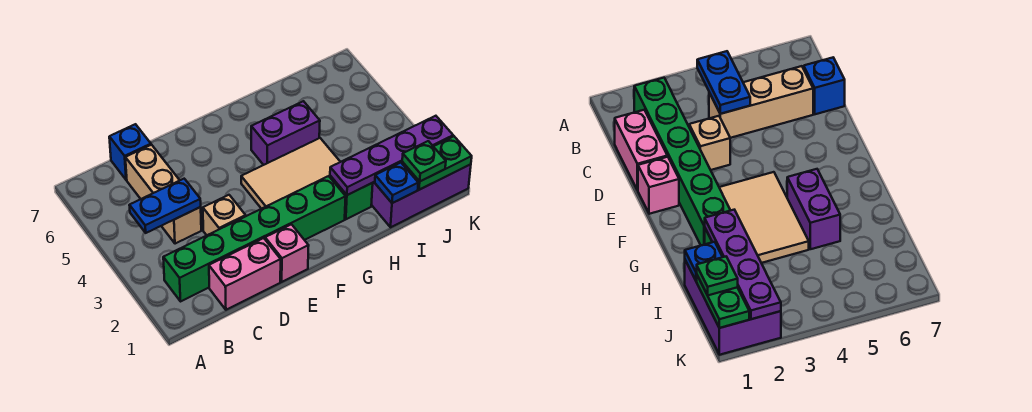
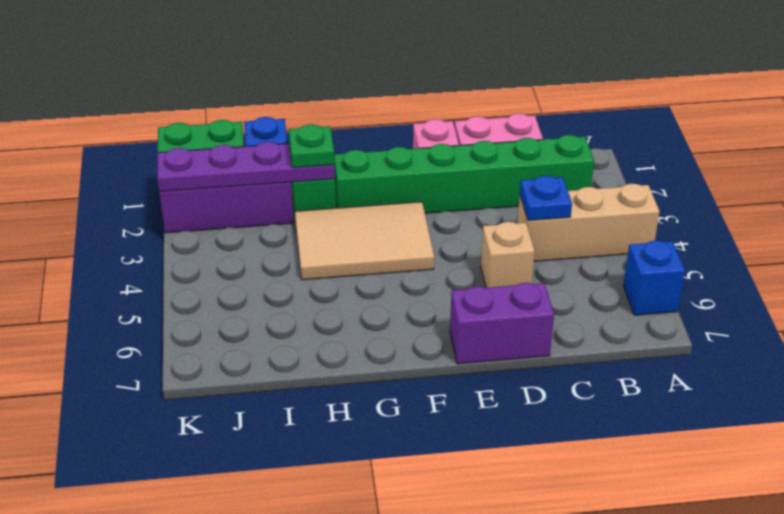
blue plate B4:C4 level 2 -> blue plate C4 level 2
tan brick C4:C6 level 1 -> tan brick A4:C4 level 1
blue brick C7 level 1 -> blue brick A6 level 1
tan brick D3 level 1 -> tan brick D5 level 1
purple brick G5:H5 level 1 -> purple brick D7:E7 level 1
green plate J1 level 3 -> green plate H2 level 3

